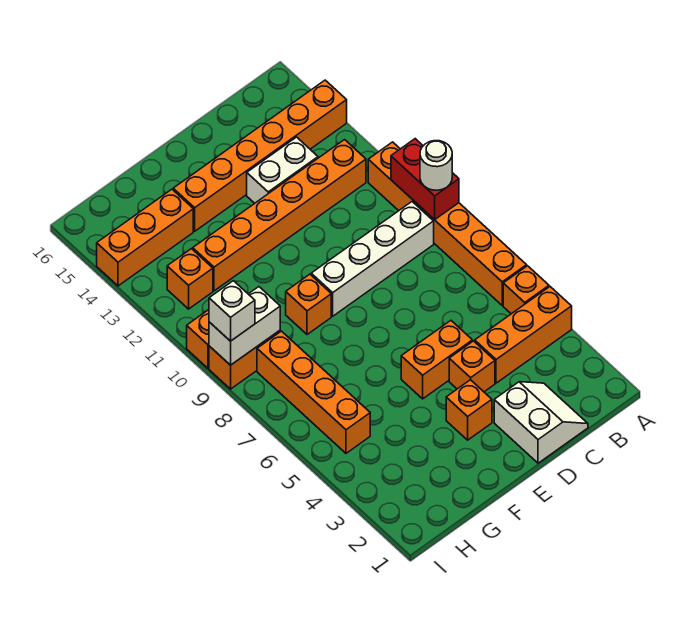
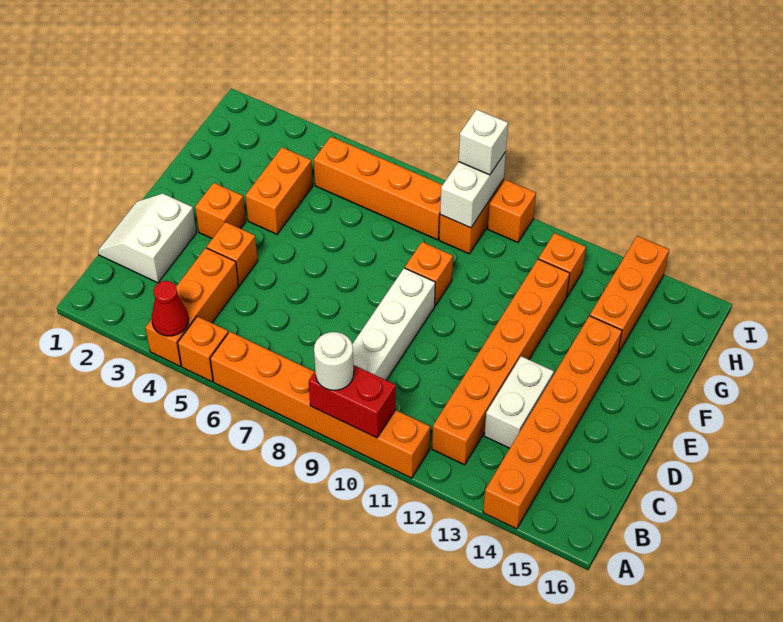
none -> red cone A4 level 2
white slope C1:D2 level 1 top D -> white slope C1:D2 level 1 top 2
orange brick D5:E5 level 1 -> orange brick F4:G4 level 1

